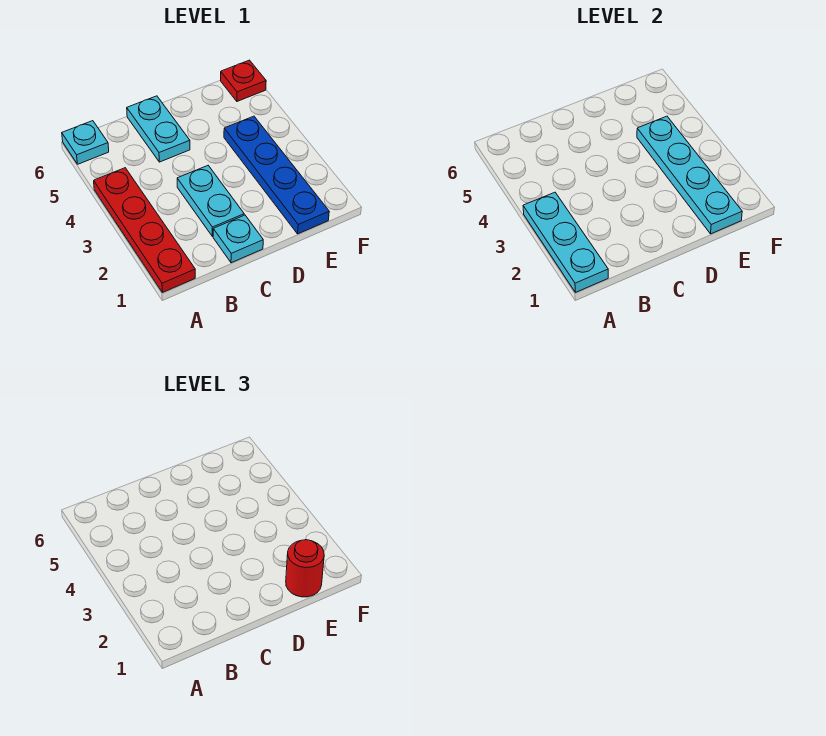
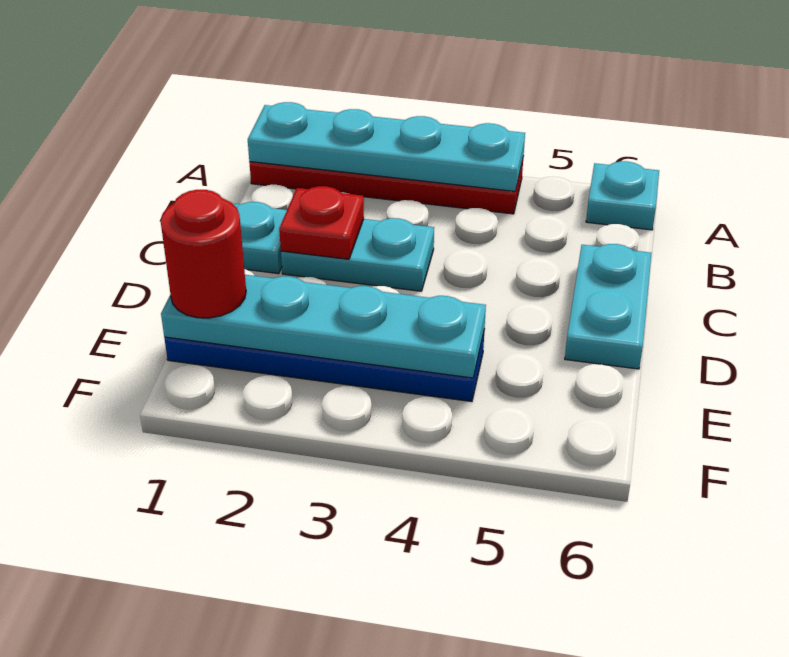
cyan plate A1:A3 level 2 -> cyan plate A1:A4 level 2
cyan plate C5:C6 level 1 -> cyan plate C6:D6 level 1
red plate F6 level 1 -> red plate C2 level 2

